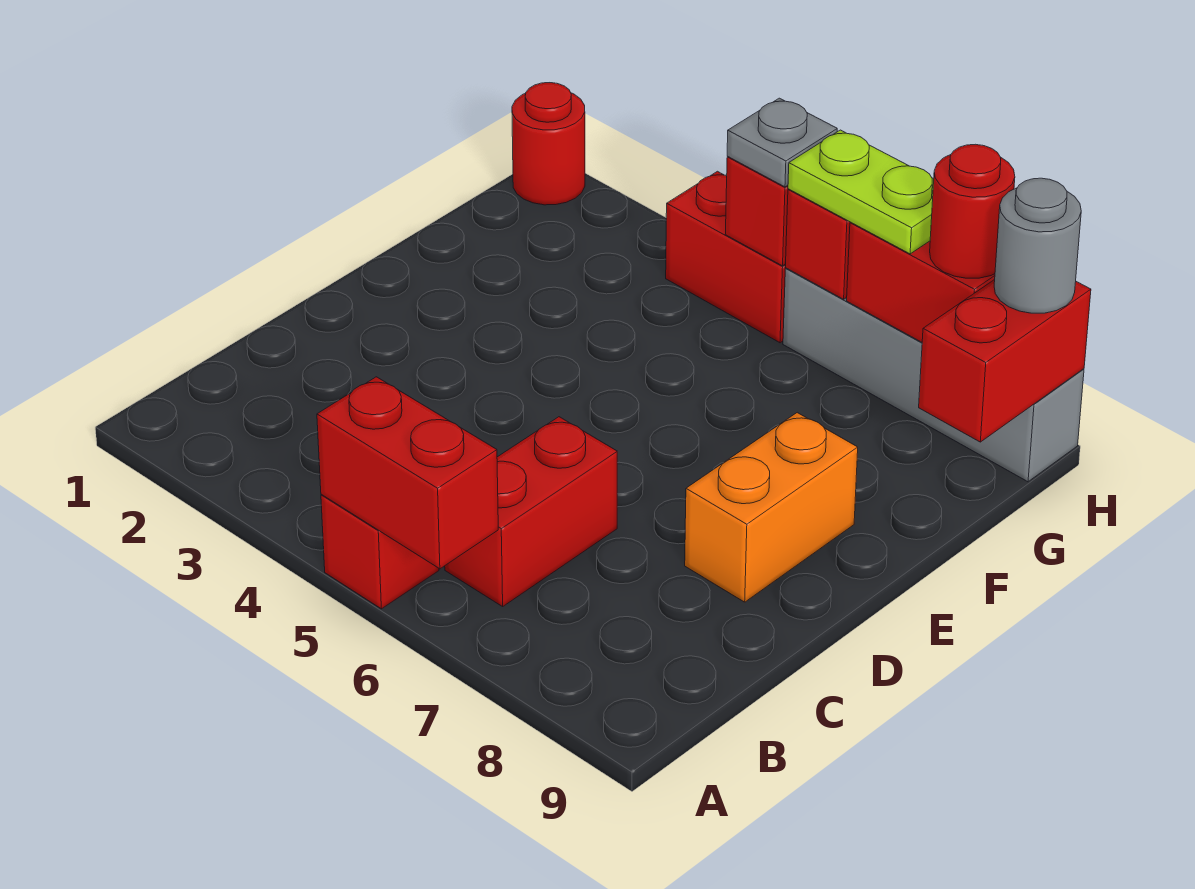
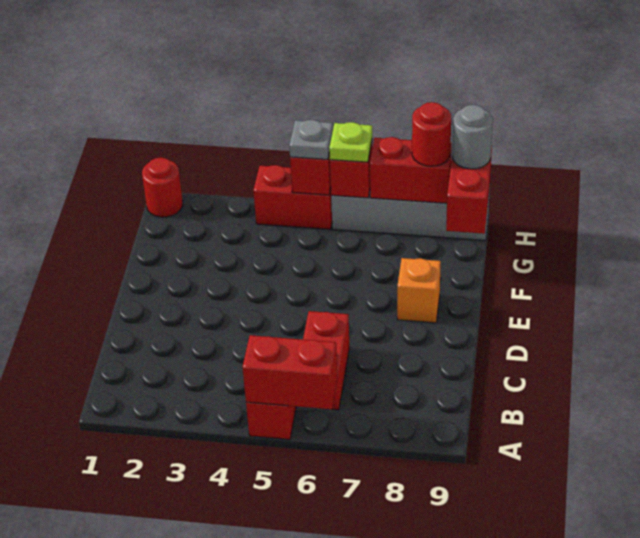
orange brick D8:E8 level 1 -> orange brick E8 level 1
lime plate H6:H7 level 3 -> lime plate H6 level 3

